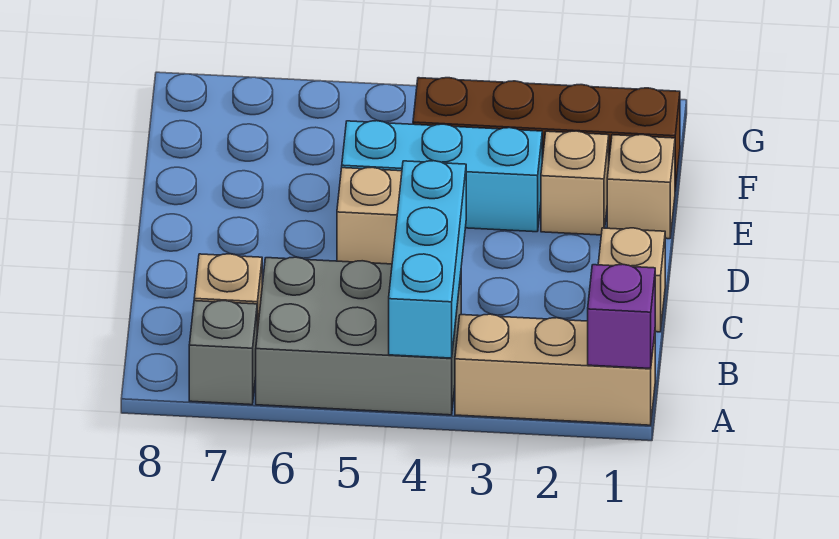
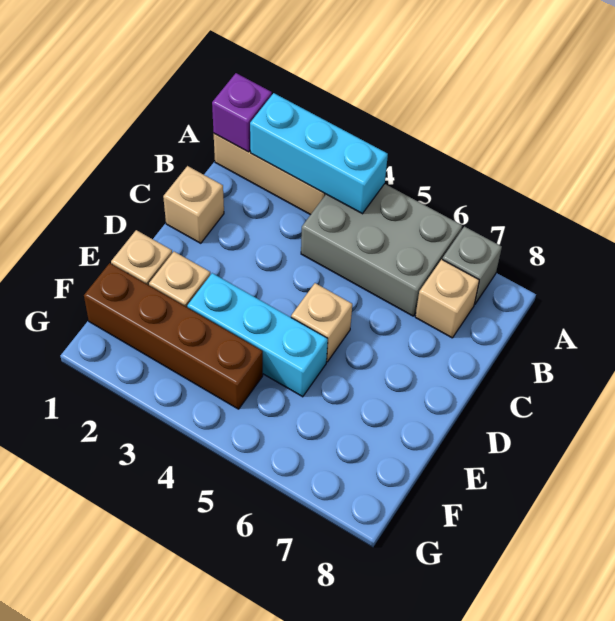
cyan brick A4:C4 level 2 -> cyan brick A2:A4 level 2

